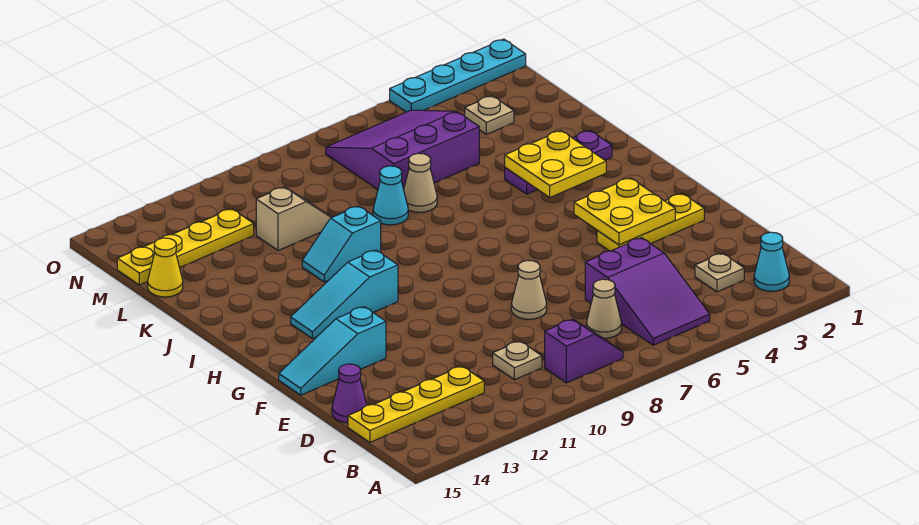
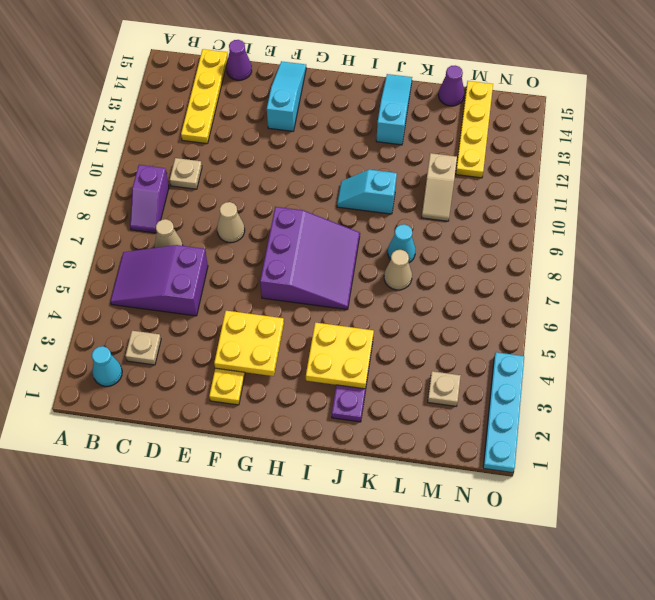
cyan slope H11:H13 level 1 top 11 -> cyan slope J13:J15 level 1 top 13
cyan slope J10:J11 level 1 top 10 -> cyan slope I10:J10 level 1 top J
purple slope L5:N7 level 1 top L -> purple slope G6:I8 level 1 top G
yellow cone L15 level 1 -> purple cone L15 level 1

